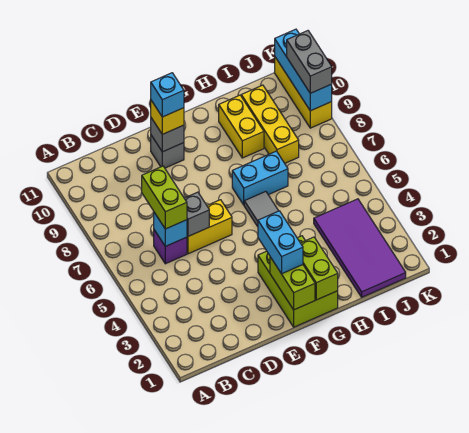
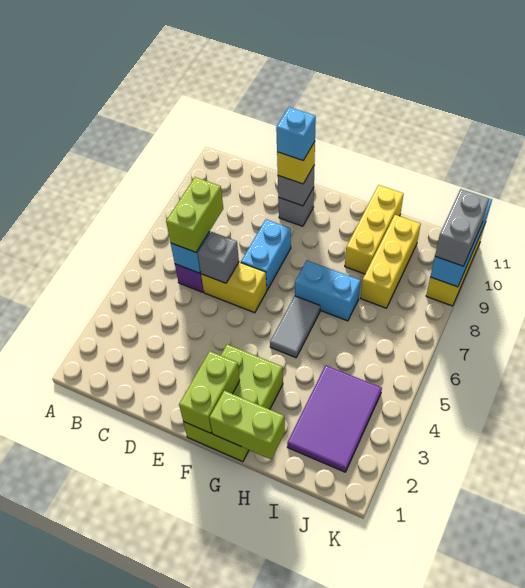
cyan brick F2:F3 level 3 -> cyan brick E7:E8 level 1
lime brick G1:G2 level 2 -> lime brick G1:H1 level 2
yellow brick H9:H10 level 1 -> yellow brick H9:H11 level 1
purple tile I1:J4 level 1 -> purple tile I2:J4 level 1

